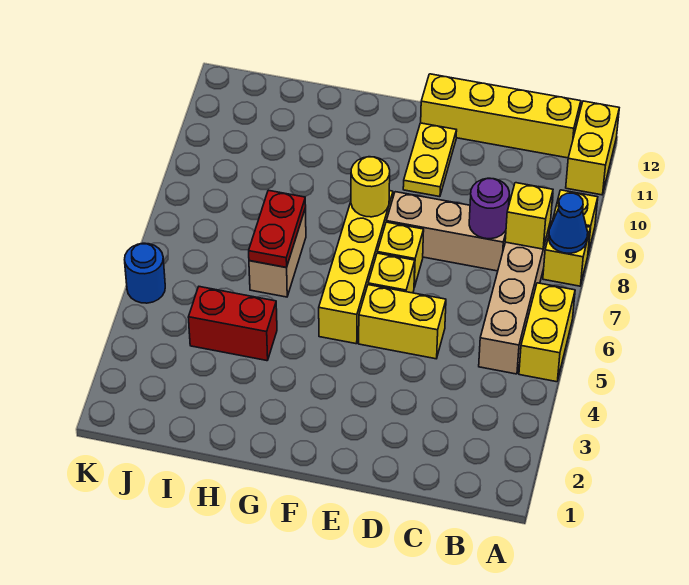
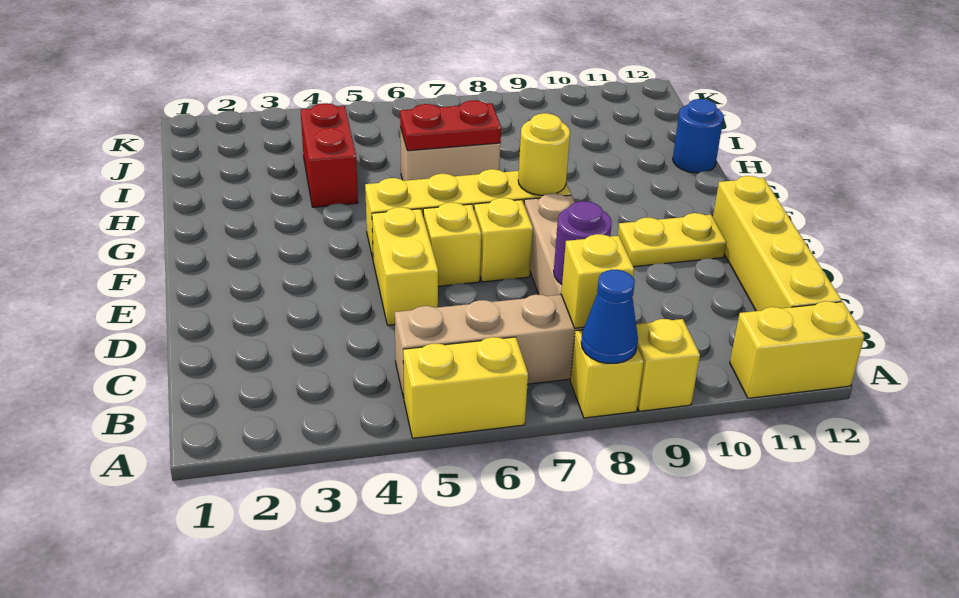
blue round brick K5 level 1 -> blue round brick H12 level 1

